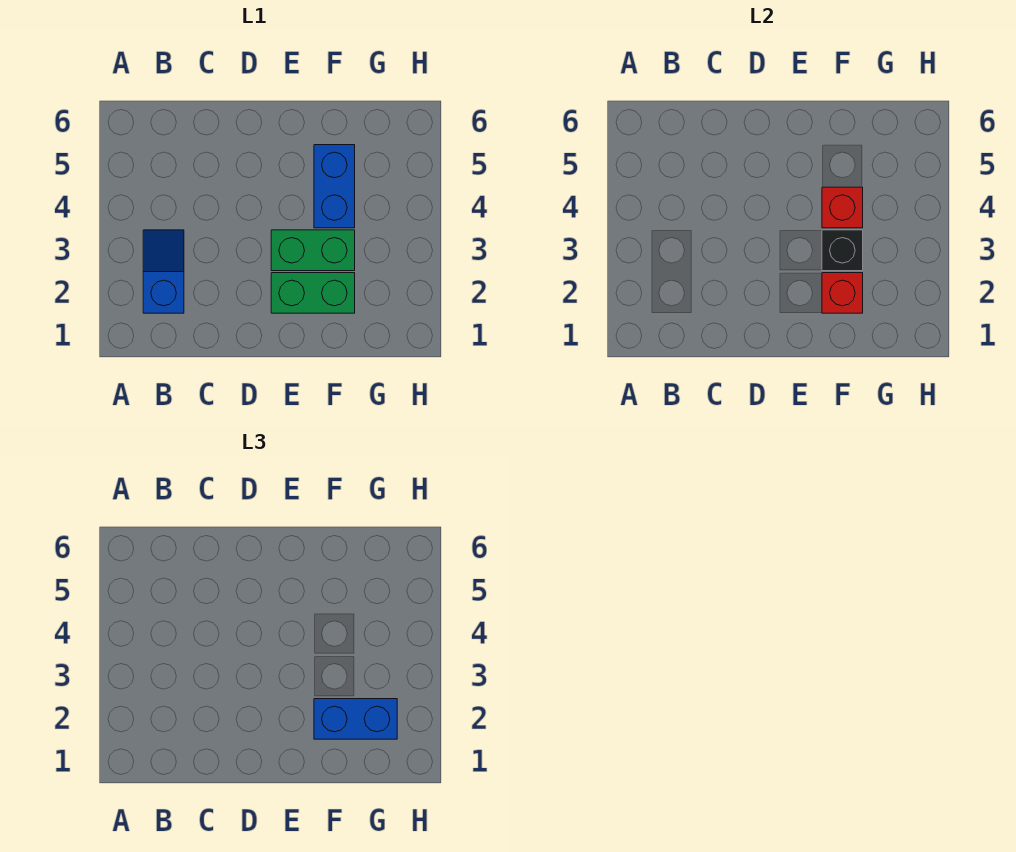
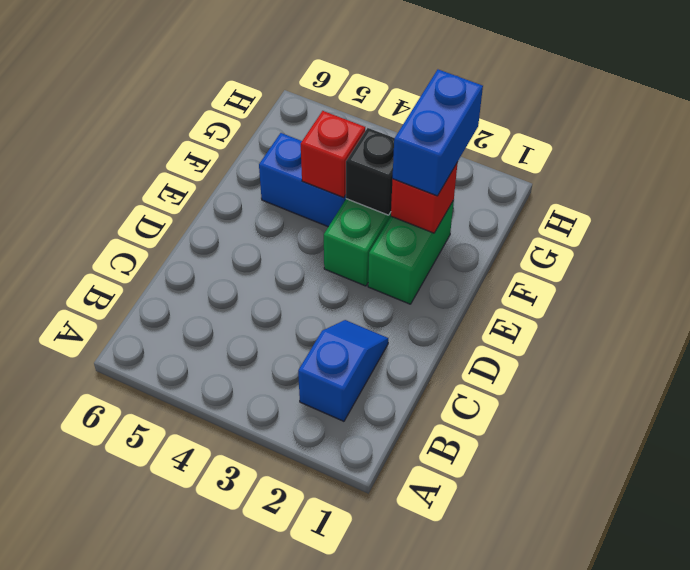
blue slope B2:B3 level 1 top 2 -> blue slope B2:C2 level 1 top B

